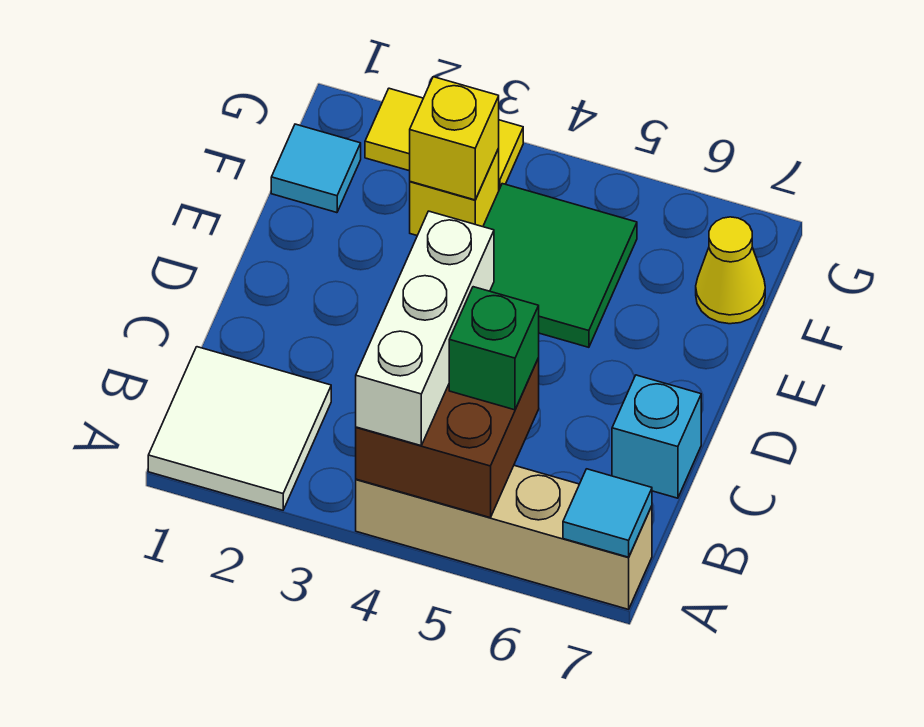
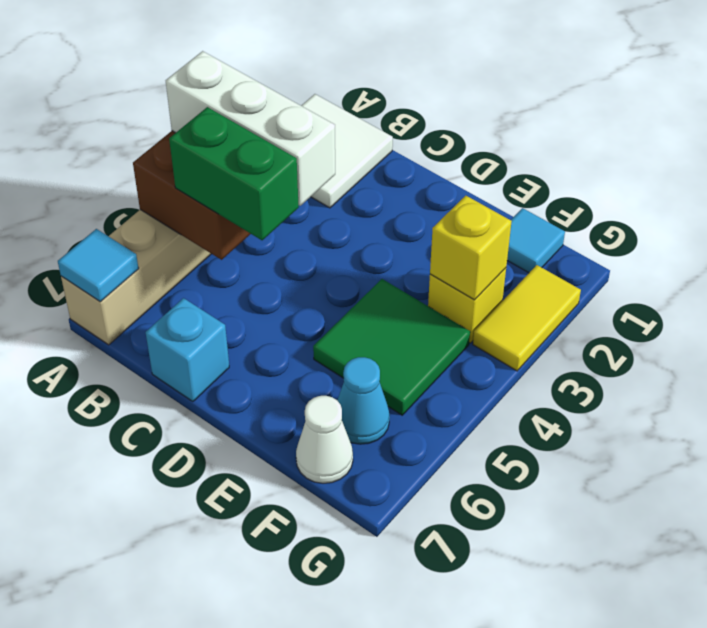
green brick B5 level 3 -> green brick B5:C5 level 3
none -> cyan cone F6 level 1
yellow cone F7 level 1 -> white cone F7 level 1

